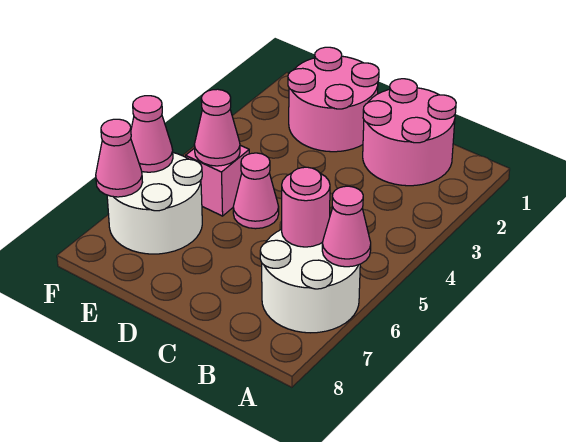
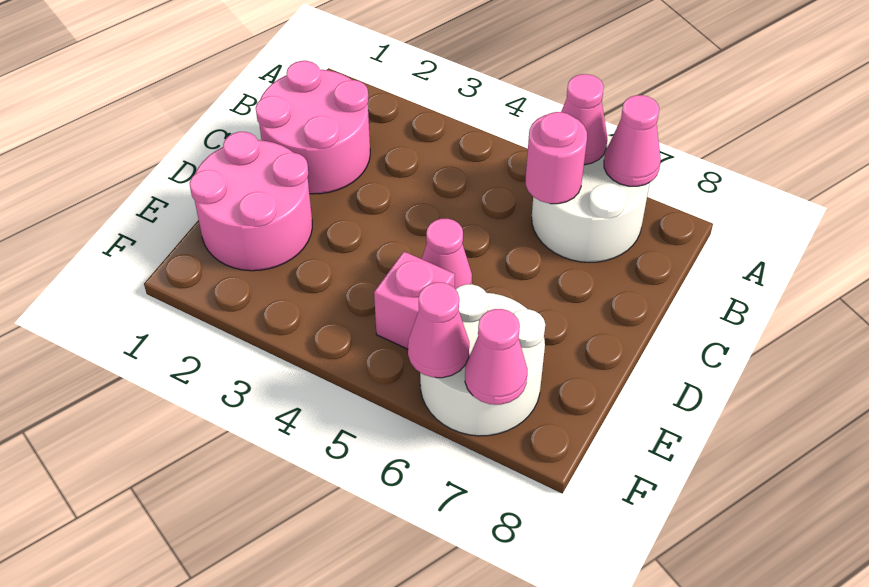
pink cone E5 level 2 -> pink cone A7 level 2

